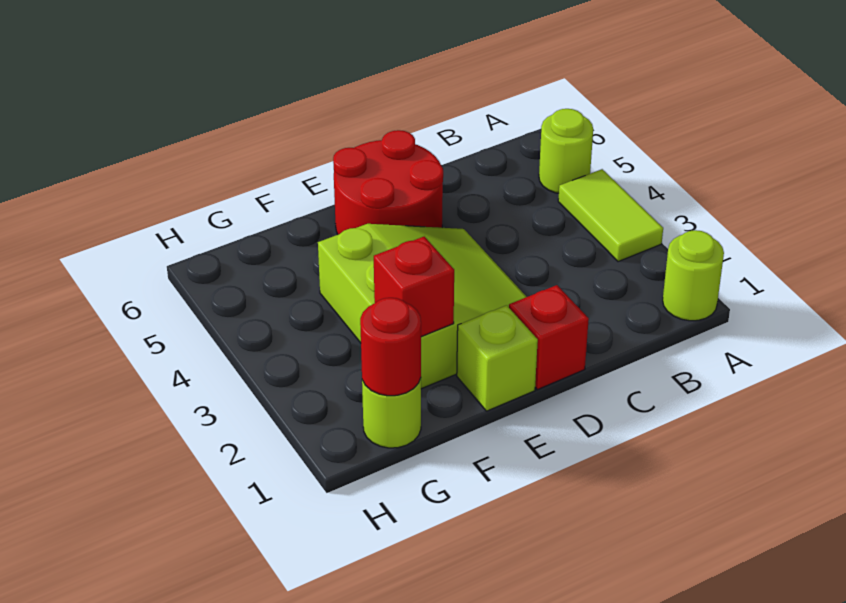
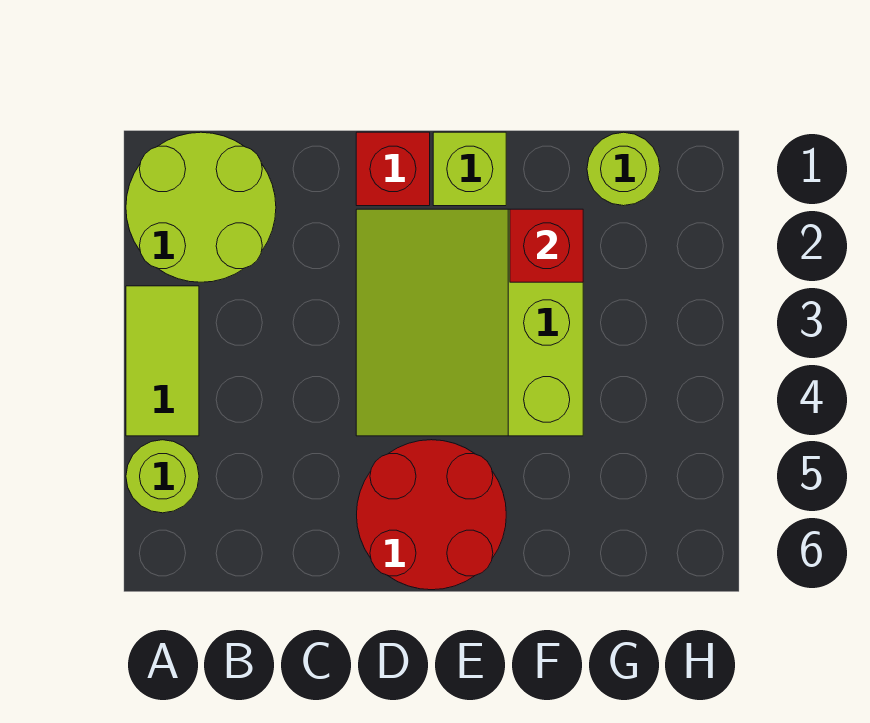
lime round brick A1 level 1 -> lime round brick A1:B2 level 1
red round brick G1 level 2 -> none

